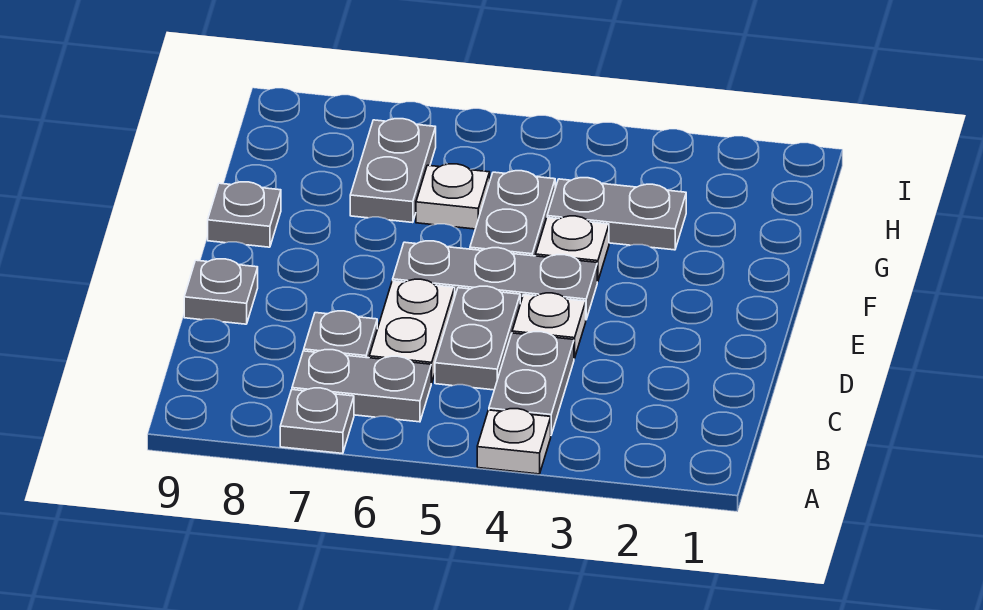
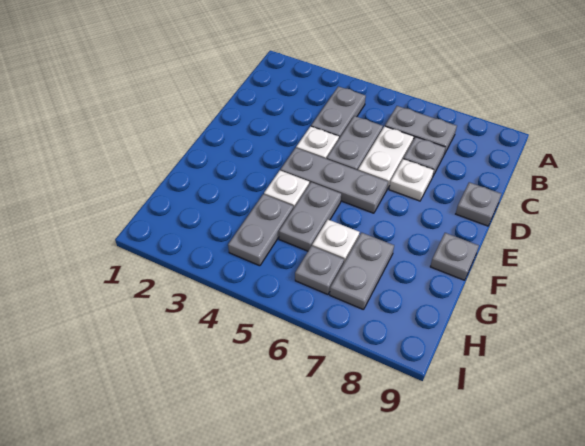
white plate A4 level 1 -> white plate D7 level 1
grey plate A7 level 1 -> grey plate H6 level 1
grey plate G3:G4 level 1 -> grey plate G4:H4 level 1

